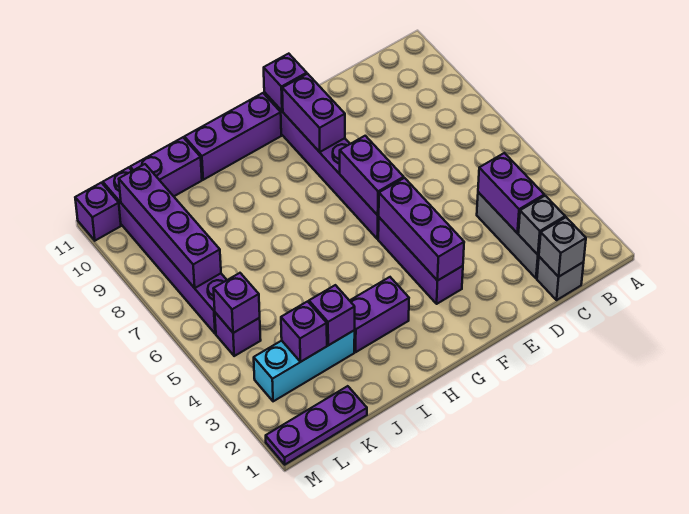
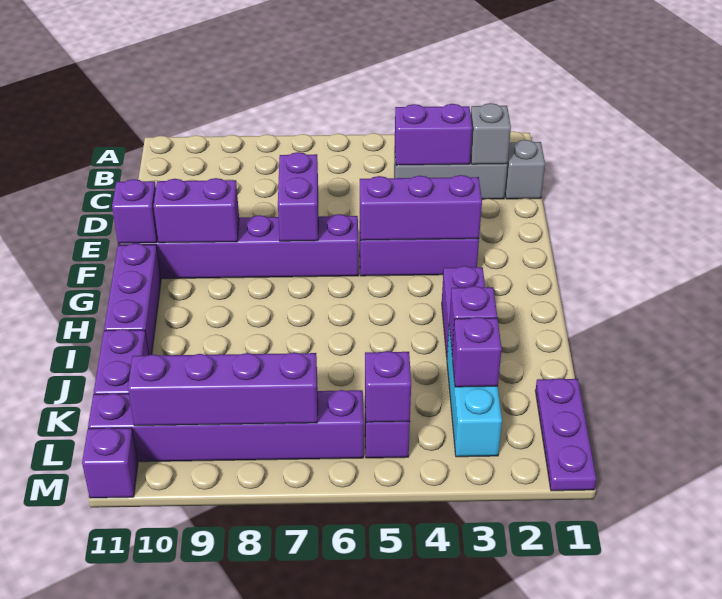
grey brick C1 level 2 -> none
purple brick F6:F7 level 2 -> purple brick E7:F7 level 2

